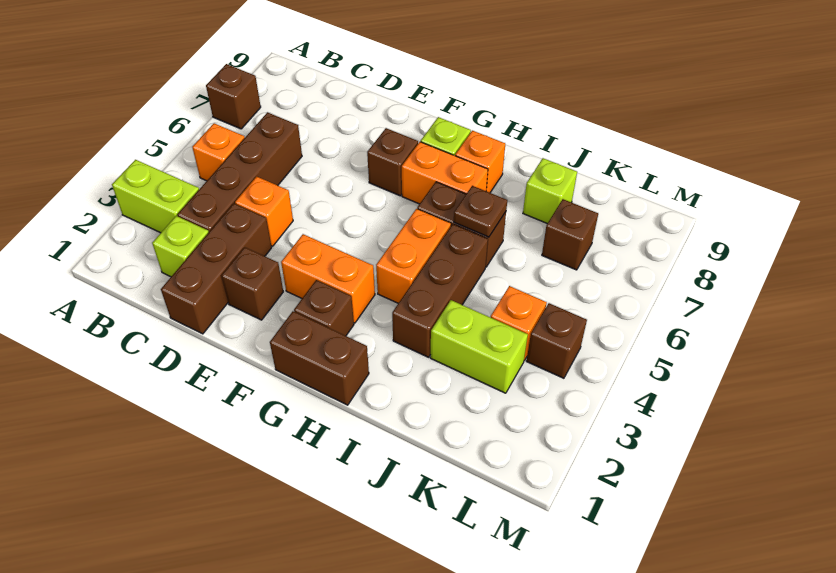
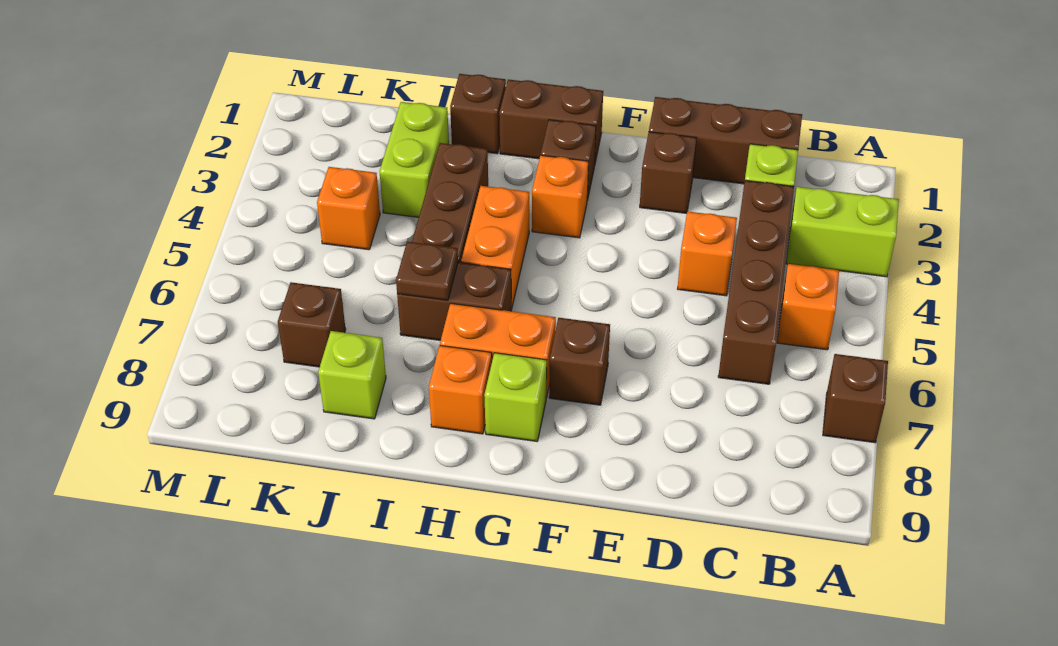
brown brick D1:D3 level 1 -> brown brick C1:E1 level 1
orange brick F3:G3 level 1 -> orange brick G3 level 1
lime brick J3:K3 level 1 -> lime brick J2:J3 level 1
brown brick L4 level 1 -> brown brick I1 level 1

